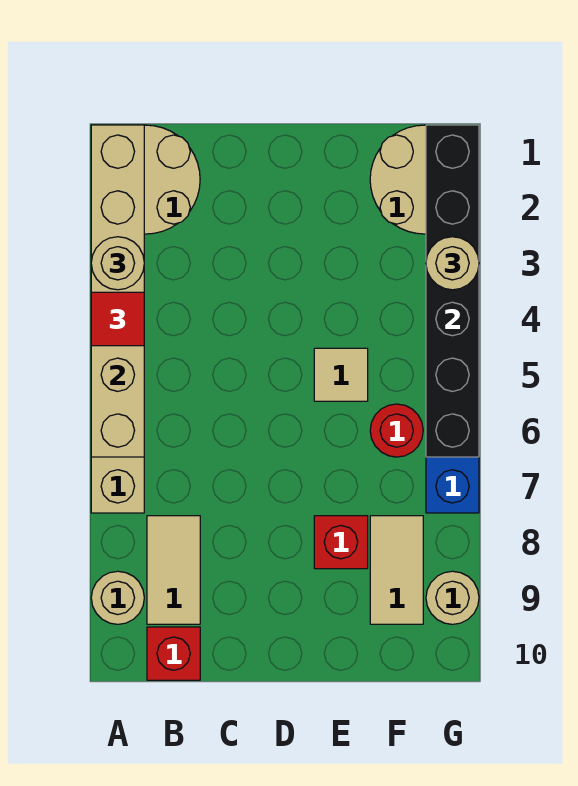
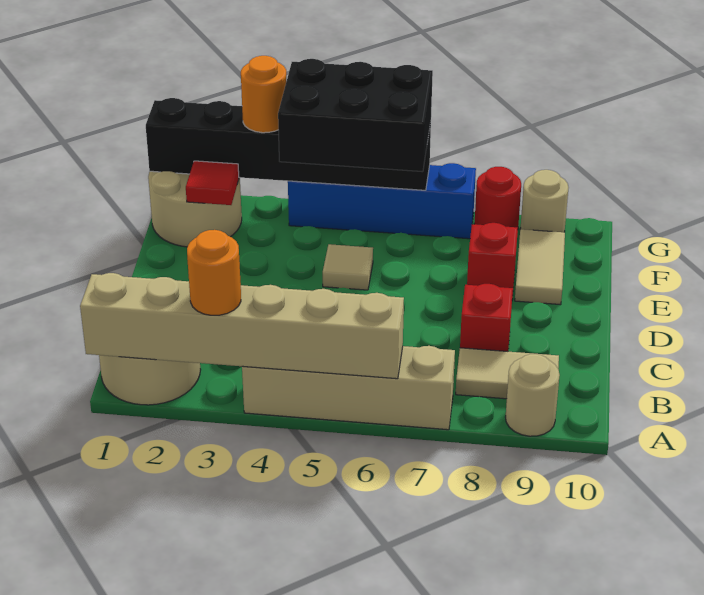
tan round brick A3 level 3 -> orange round brick A3 level 3
red tile A4 level 3 -> red tile F2 level 2
red brick B10 level 1 -> red brick C8 level 1
none -> black brick F4:G6 level 3
red round brick F6 level 1 -> red round brick G8 level 1
tan tile F8:F9 level 1 -> tan tile E9:F9 level 1
tan round brick G3 level 3 -> orange round brick G3 level 3

